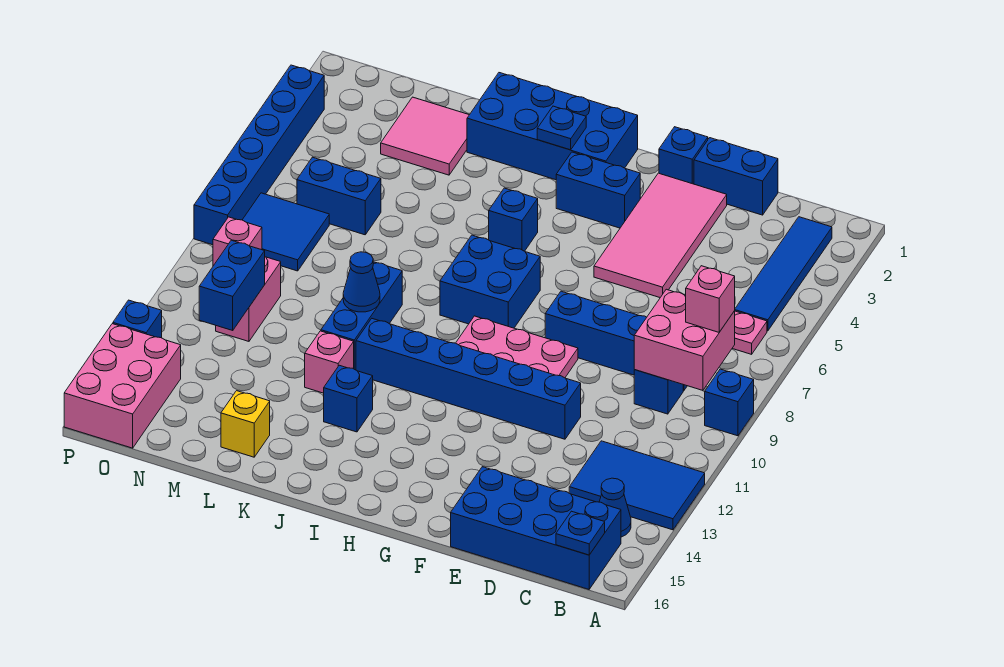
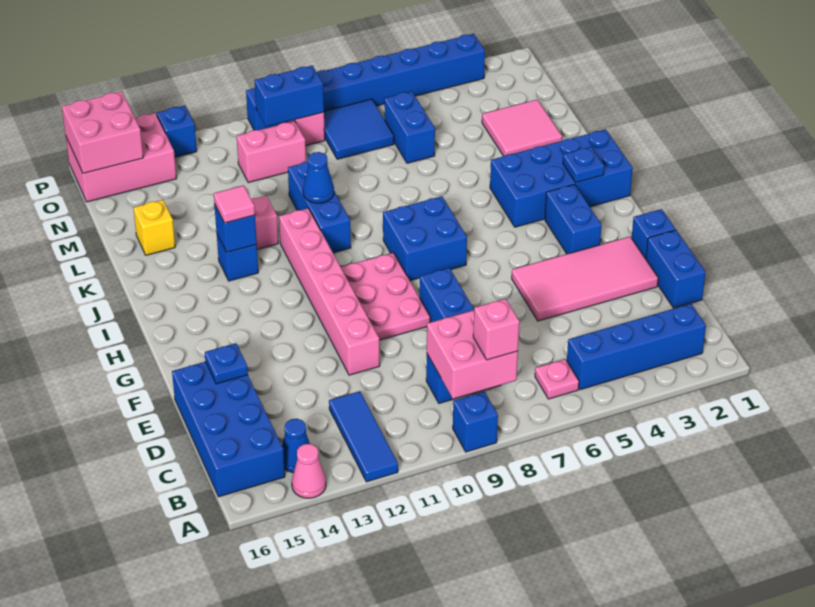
blue tile A12:C13 level 1 -> blue tile A12:C12 level 1
none -> pink cone A14 level 1
blue tile B2:B5 level 1 -> blue brick B2:B5 level 1
blue plate B16 level 2 -> blue plate E15 level 2
blue brick E11:J11 level 1 -> pink brick E11:J11 level 1
blue brick H1:K2 level 1 -> blue brick I1:J4 level 1
blue brick I5 level 1 -> blue brick J13 level 2
none -> pink tile J13 level 3
blue brick K9:K11 level 1 -> blue brick J10:L10 level 1
blue brick N11:N12 level 2 -> blue brick O9:O10 level 2
none -> pink brick O15:P16 level 2
blue brick P3:P8 level 1 -> blue brick P3:P10 level 1

